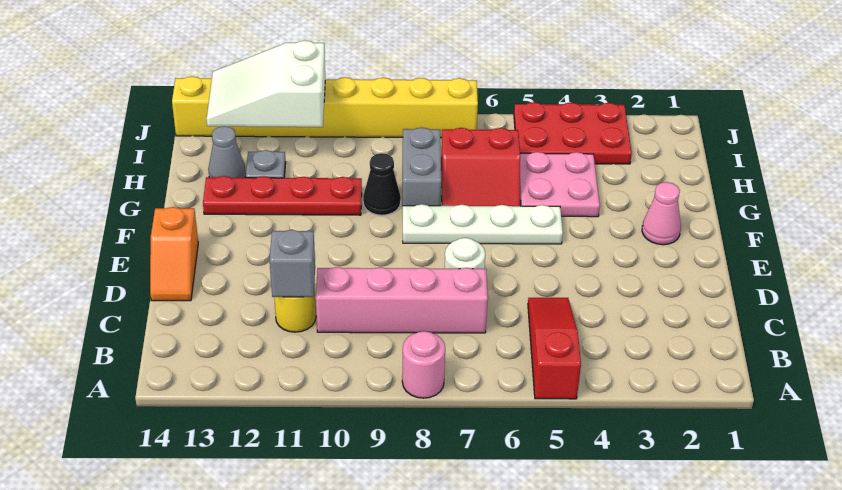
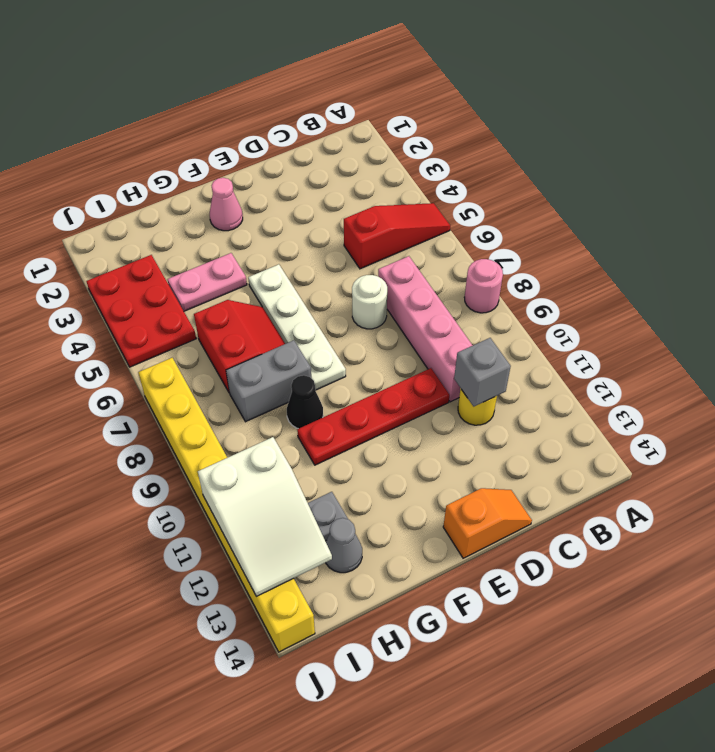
red slope A5:C5 level 1 top A -> red slope A5:C5 level 1 top C
pink plate G4:H5 level 1 -> pink plate G4:H4 level 1
red plate G10:G13 level 1 -> red plate D10:G10 level 1

